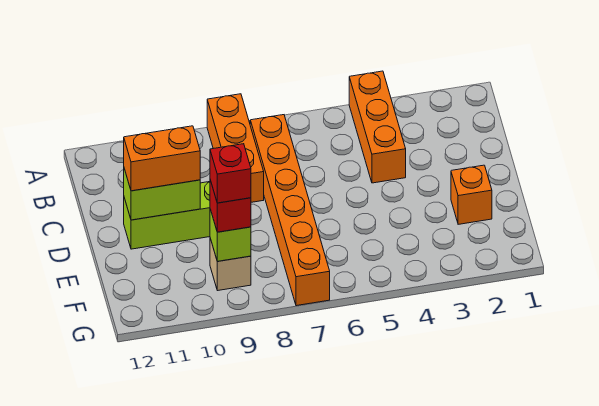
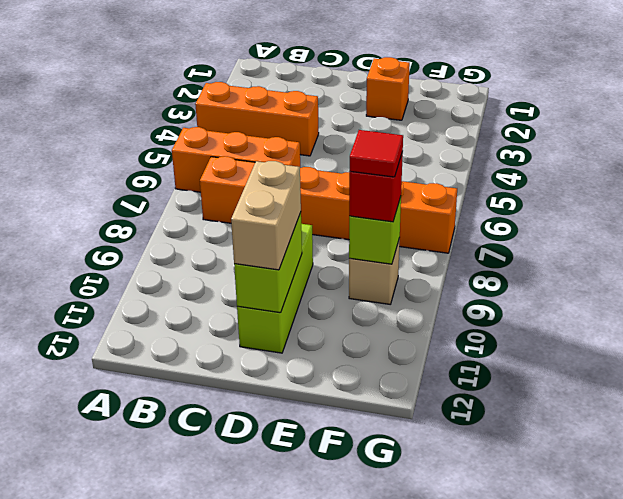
orange brick A8:C8 level 1 -> orange brick A6:C6 level 1
orange brick D10:D11 level 3 -> tan brick D10:D11 level 3
red brick F9 level 4 -> red tile F9 level 4

